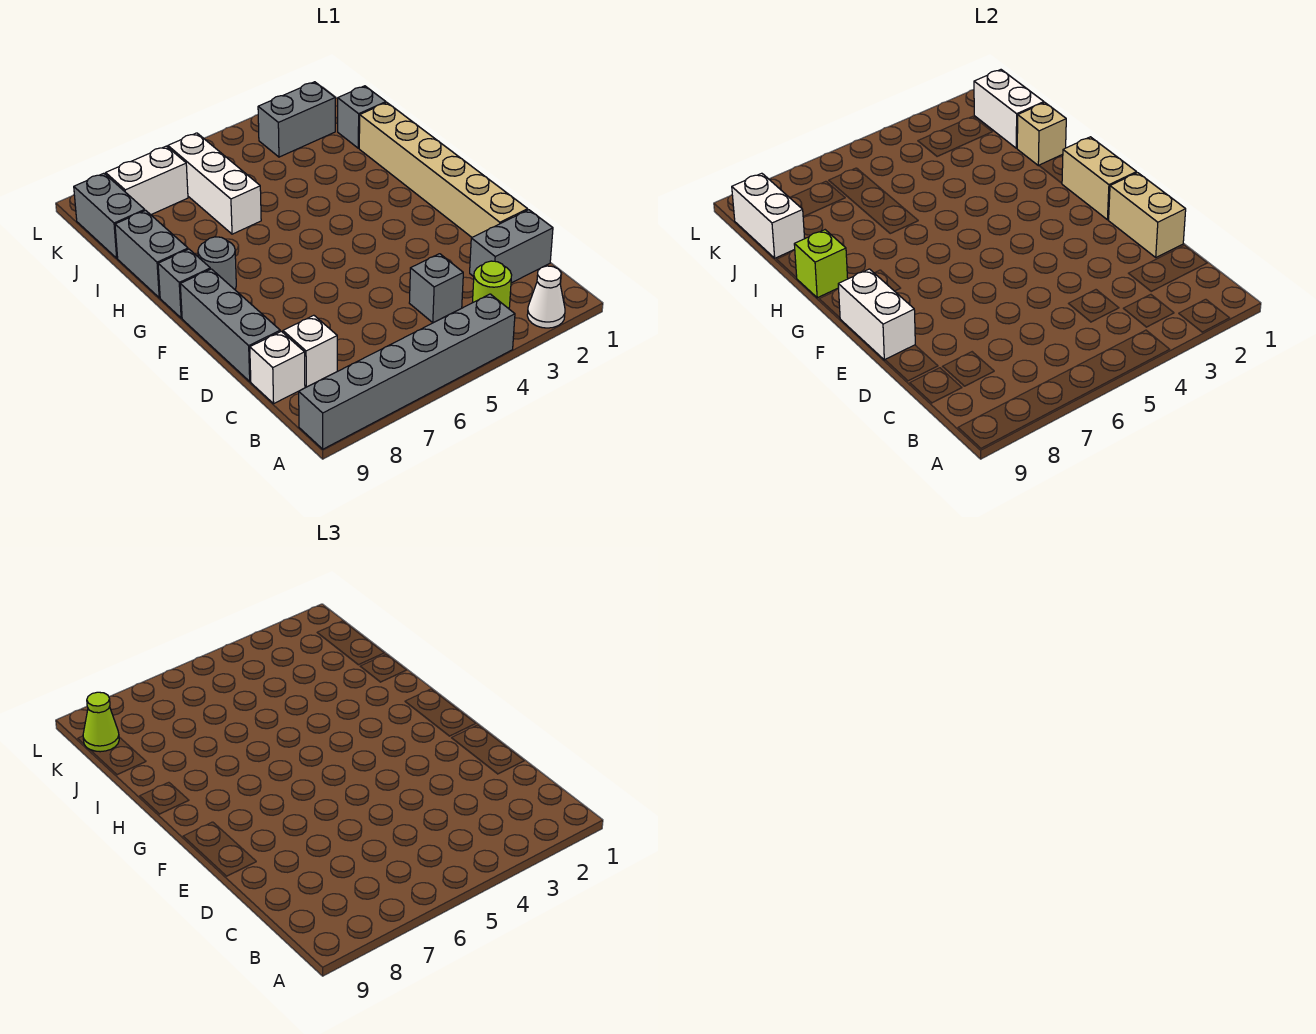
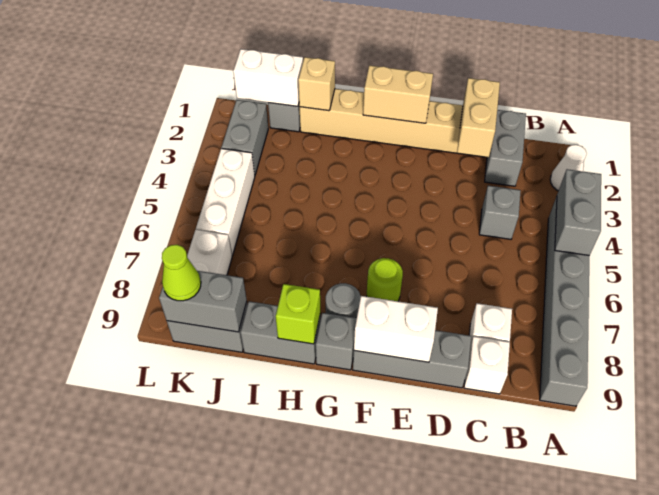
none -> grey brick A4:A5 level 2
lime round brick B3 level 1 -> lime round brick F7 level 1
tan brick D1:E1 level 2 -> tan brick D1:D2 level 2
white brick I6:K6 level 1 -> white brick K4:K6 level 1
white brick J9:K9 level 2 -> grey brick J9:K9 level 2

